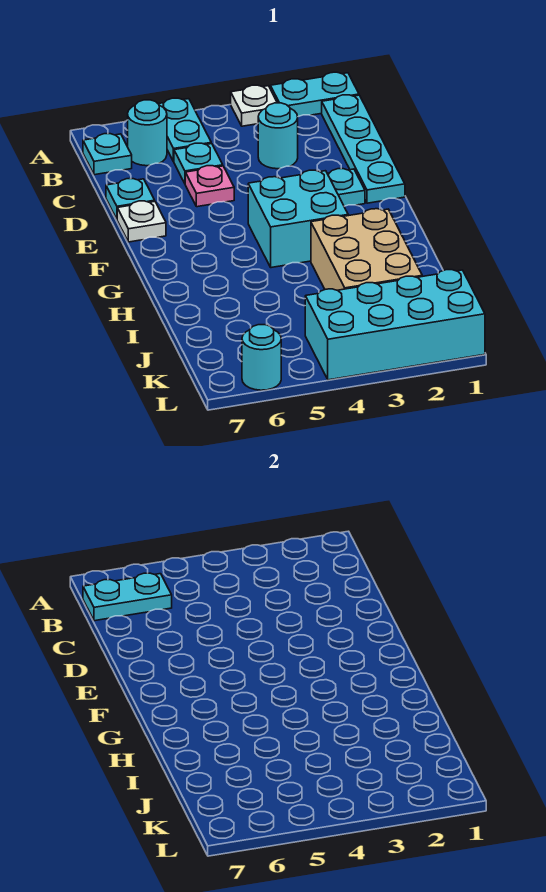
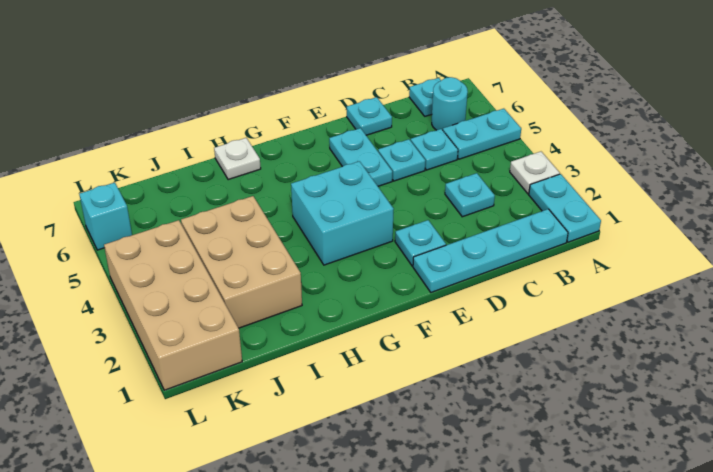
cyan plate B6:B7 level 2 -> cyan plate E5:E6 level 1
cyan round brick C3 level 1 -> cyan plate C3 level 1
pink plate D5 level 1 -> cyan plate D5 level 1
white plate E7 level 1 -> white plate H7 level 1
tan brick H2:J3 level 1 -> tan brick I2:J4 level 1
cyan brick K1:L4 level 1 -> tan brick K1:L4 level 1
cyan round brick L6 level 1 -> cyan brick L6 level 1

